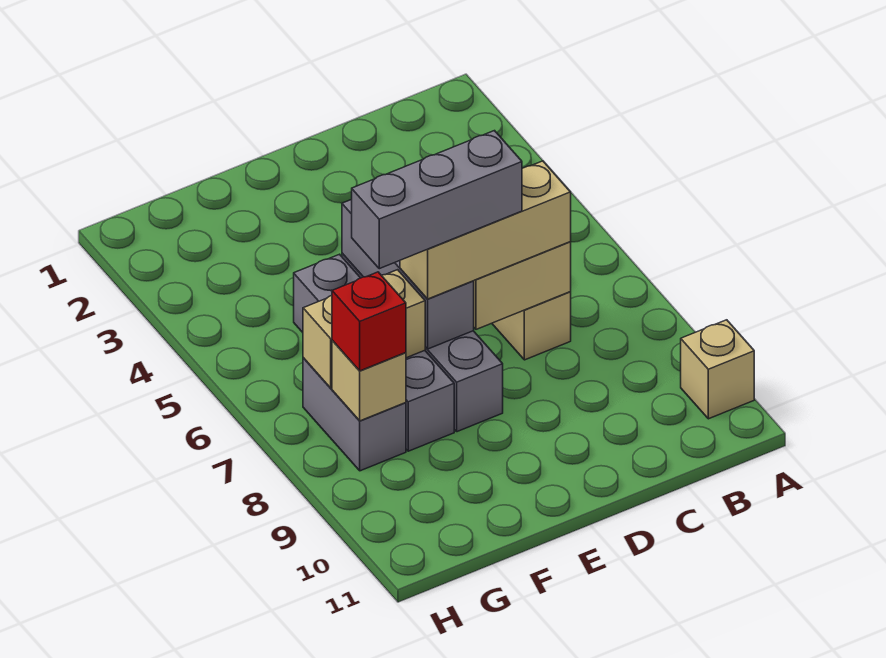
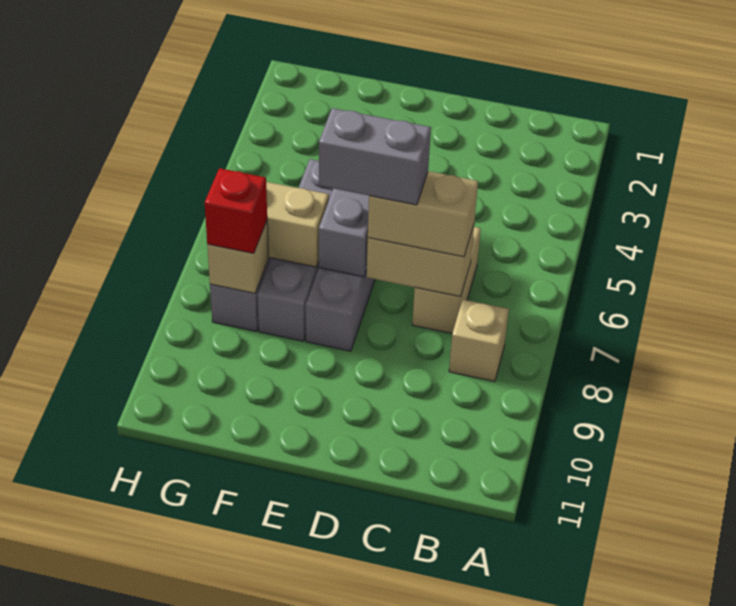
tan brick A10 level 1 -> tan brick B8 level 1
tan brick C7:E7 level 3 -> tan brick C7:D7 level 3
grey brick D7:F7 level 4 -> grey brick D7:E7 level 4

